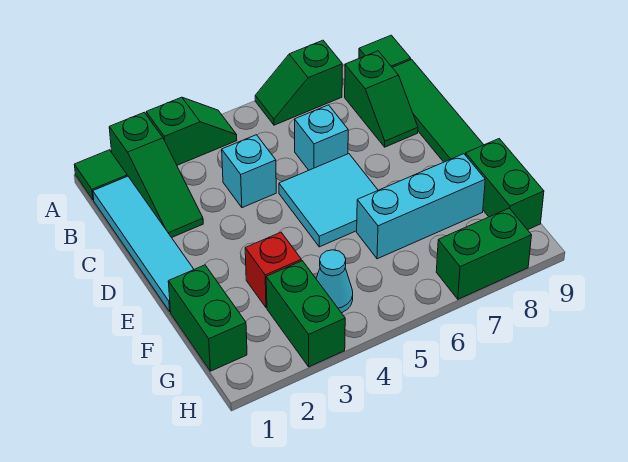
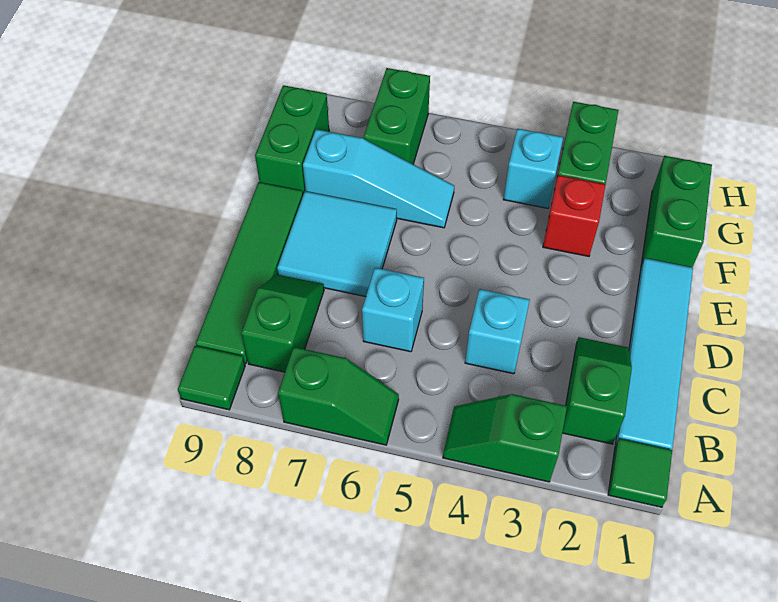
green slope A2:C2 level 1 top A -> green slope B2:C2 level 1 top B
cyan tile D5:E6 level 1 -> cyan tile D7:E8 level 1
cyan brick F6:F8 level 1 -> cyan slope F6:F8 level 1 top 8
cyan cone G4 level 1 -> cyan brick G4 level 1
green brick H7:H8 level 1 -> green brick G7:H7 level 1

